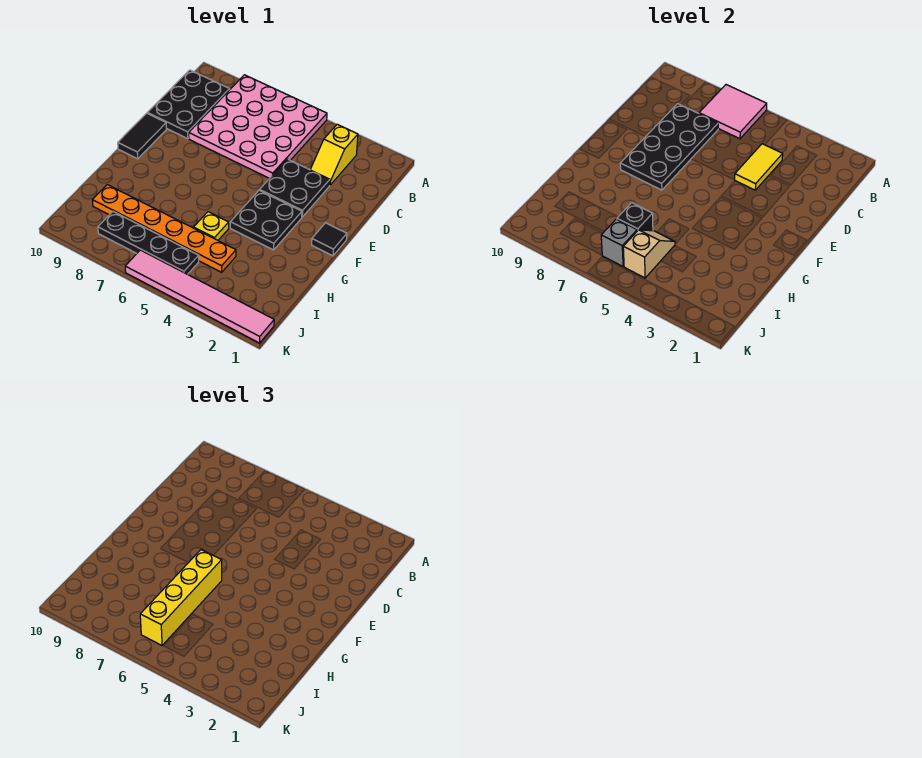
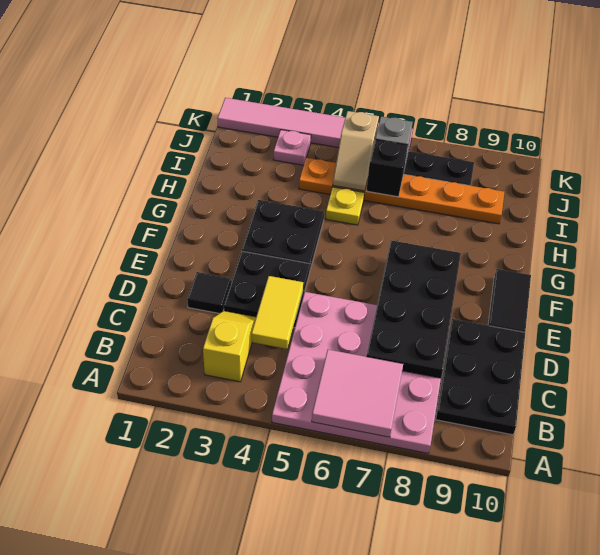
black tile F1 level 1 -> black tile D2 level 1
yellow brick G6:J6 level 3 -> none
none -> pink plate J3 level 1

